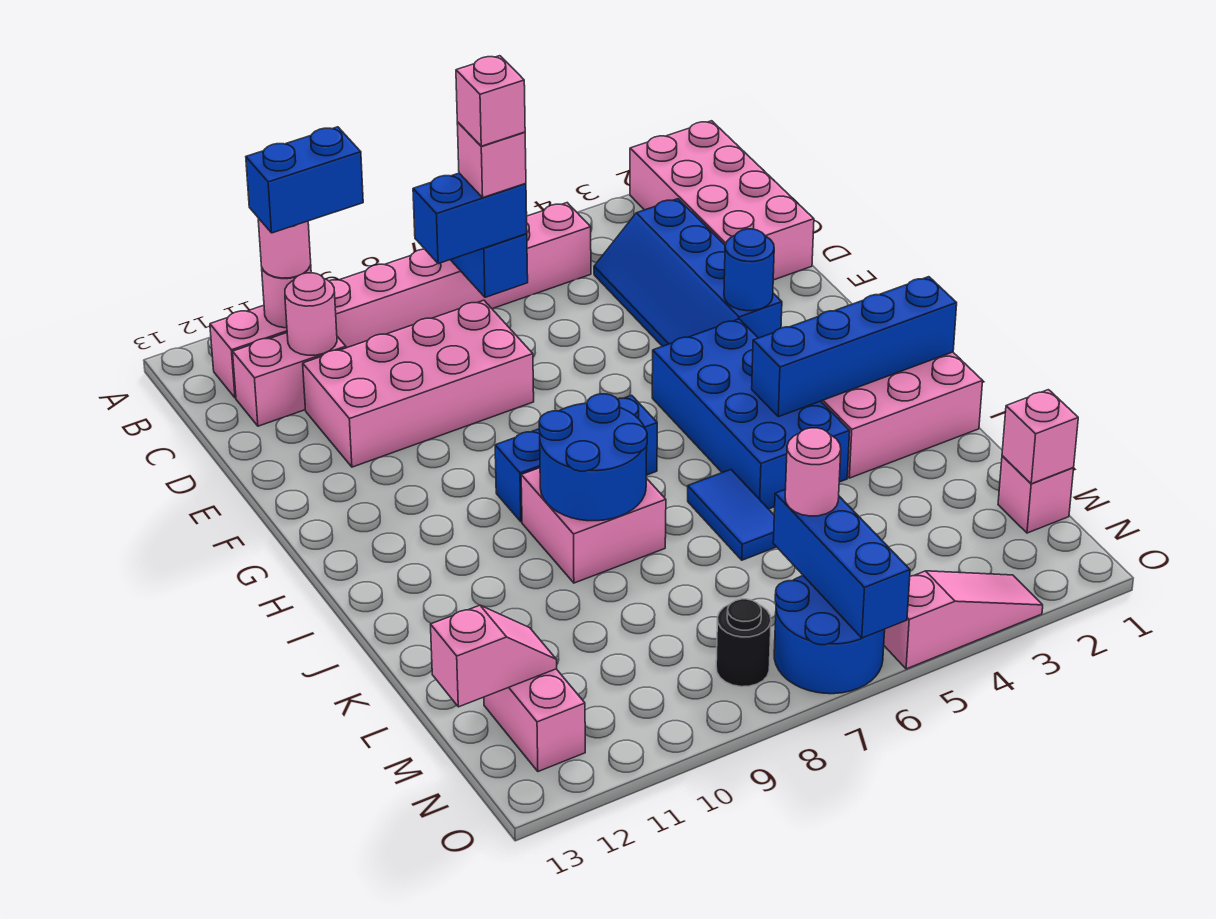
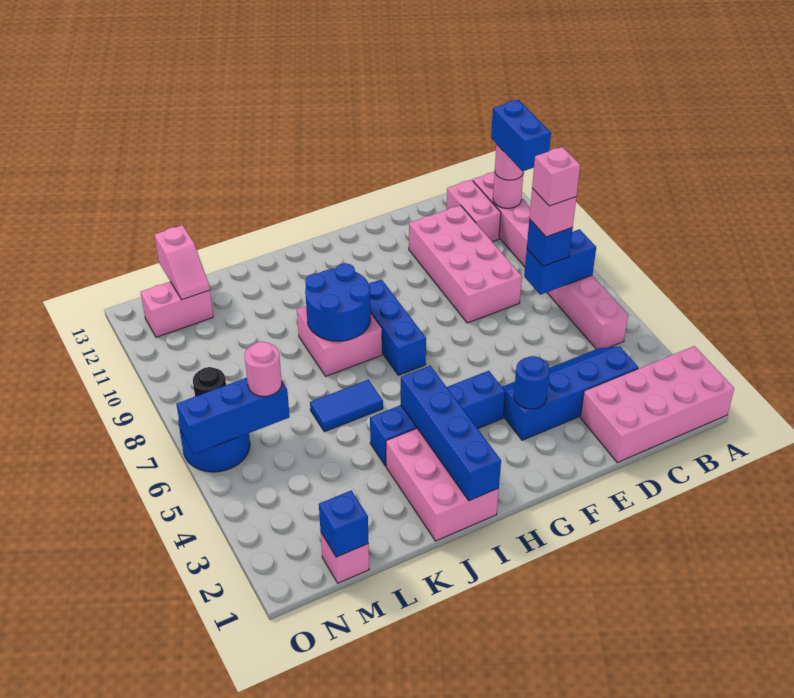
blue brick C7:C8 level 3 -> blue brick C7 level 3
pink round brick C11 level 2 -> none
blue brick G4:J5 level 1 -> blue brick G4:J4 level 1
pink brick M1 level 2 -> blue brick M1 level 2
pink slope O3:O5 level 1 top 5 -> none

